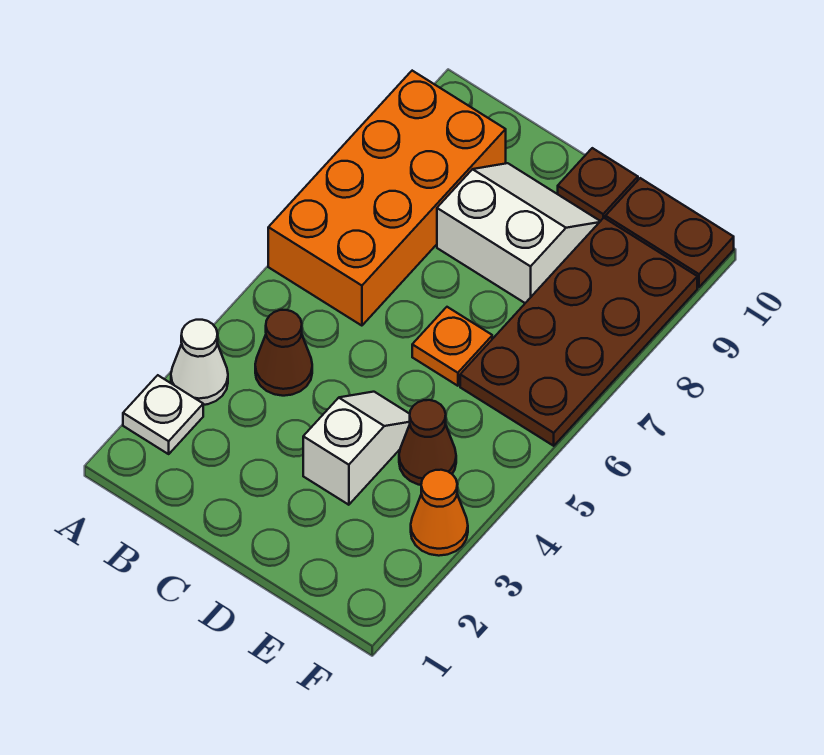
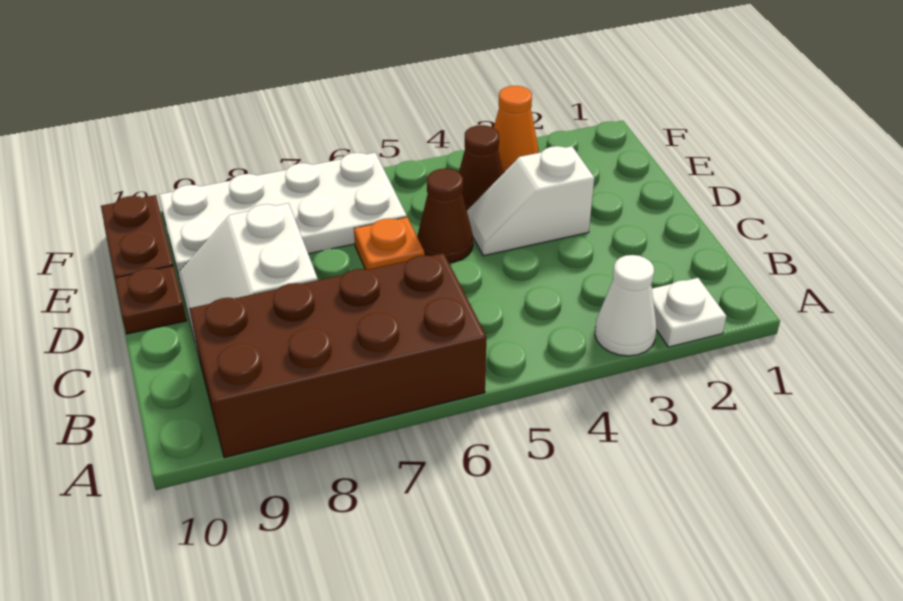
orange brick A6:B9 level 1 -> brown brick A6:B9 level 1
brown cone B4 level 1 -> brown cone D5 level 1
brown plate E6:F9 level 1 -> white plate E6:F9 level 1

